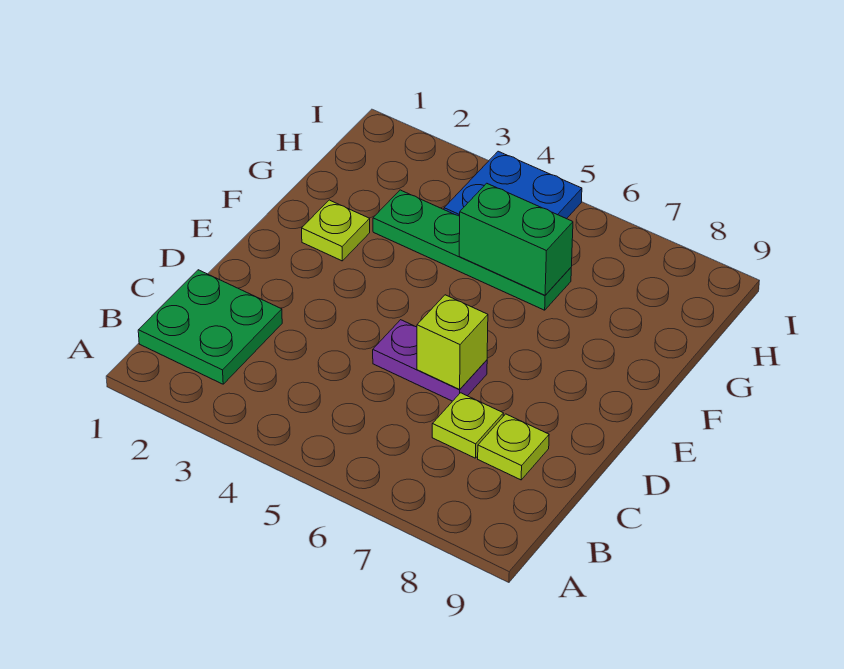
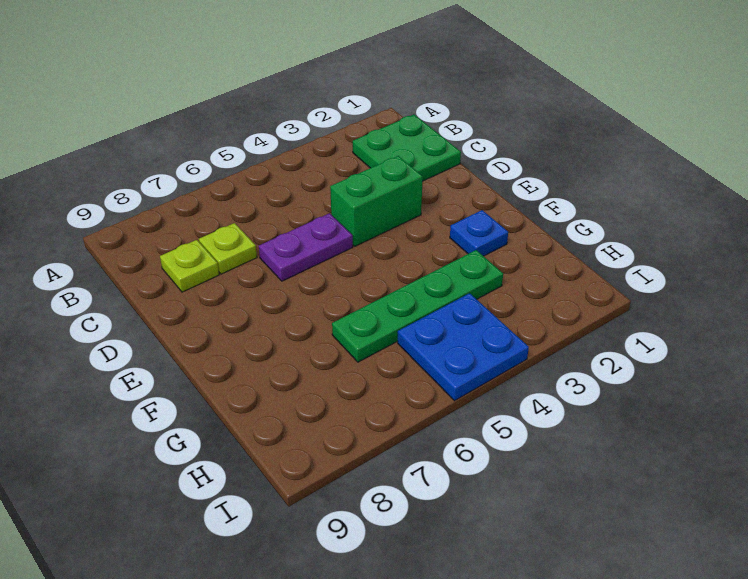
lime brick D6 level 2 -> none
lime plate F2 level 1 -> blue plate F2 level 1
green brick G5:G6 level 2 -> green brick D3:D4 level 1

